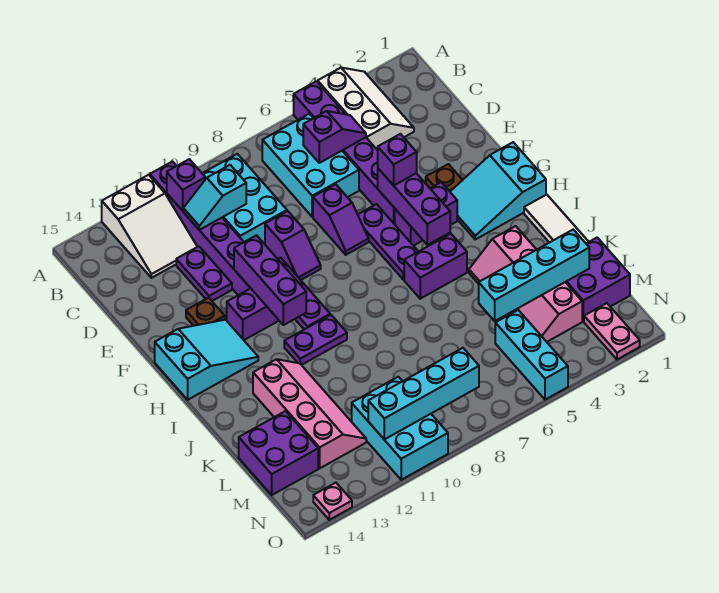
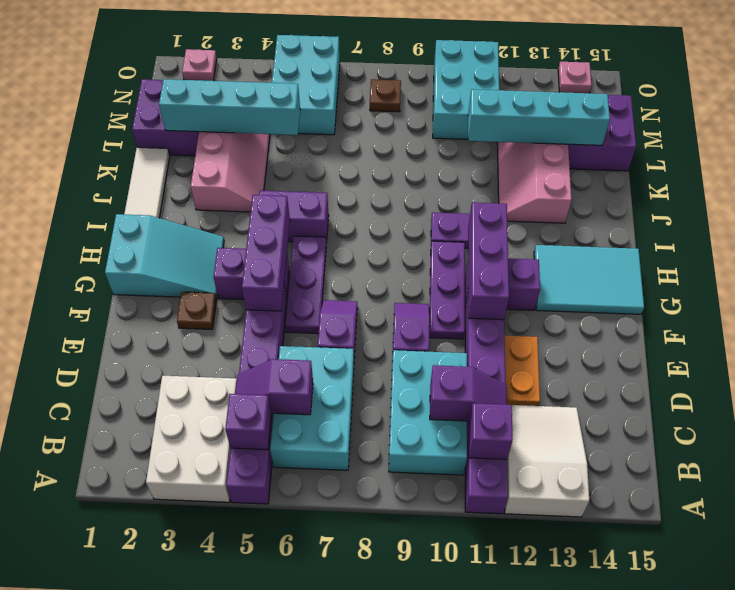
white slope A3:C4 level 1 top 4 -> white brick A3:C4 level 1
cyan slope C10:C11 level 2 top 10 -> purple slope C10:C11 level 2 top 10
purple plate D12:E12 level 1 -> orange plate D12:E12 level 1
purple brick F5 level 3 -> purple brick B5 level 2
brown plate F13 level 1 -> brown plate N8 level 1
cyan slope G13:H15 level 1 top 15 -> cyan tile G13:H15 level 1
cyan brick M5:O5 level 1 -> cyan brick M5:O6 level 1
pink plate N2:O2 level 1 -> pink plate O2 level 1
cyan brick N8:N11 level 2 -> cyan brick L11:L14 level 2

